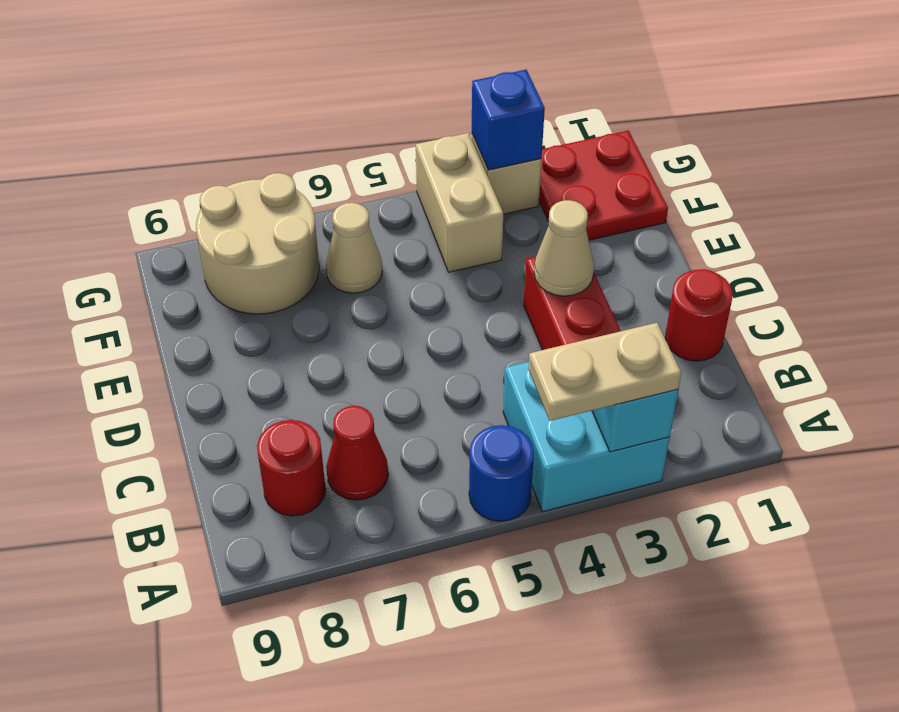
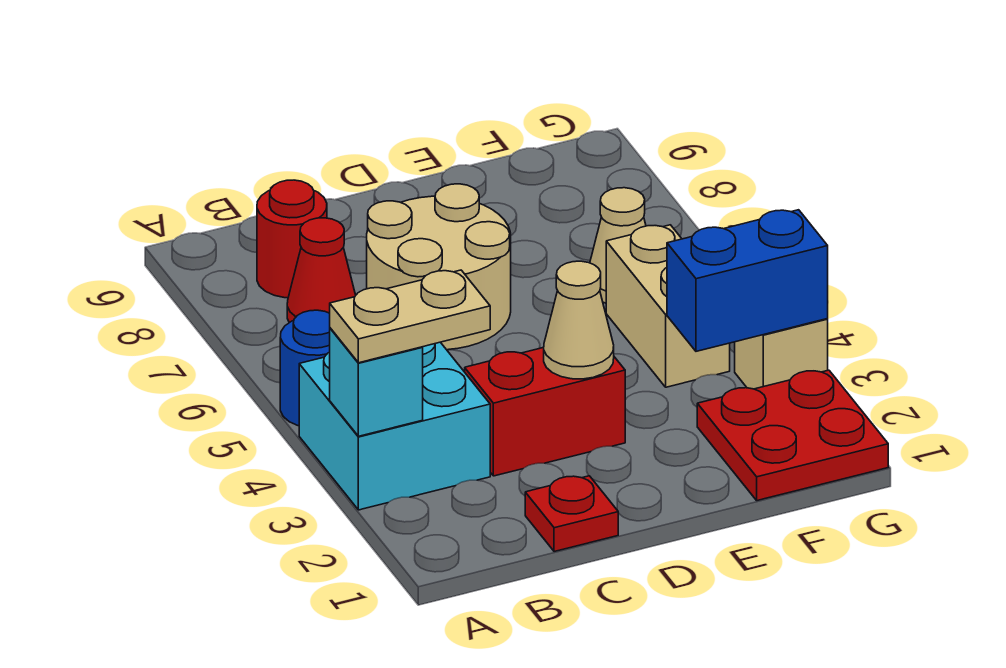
tan plate A3:A4 level 3 -> tan plate A3:B3 level 3
red round brick C1 level 1 -> red plate C1 level 1
tan brick F4:G4 level 1 -> tan brick F4:F5 level 1
tan round brick F7:G8 level 1 -> tan round brick C6:D7 level 1
blue brick G3 level 2 -> blue brick F3:G3 level 2

